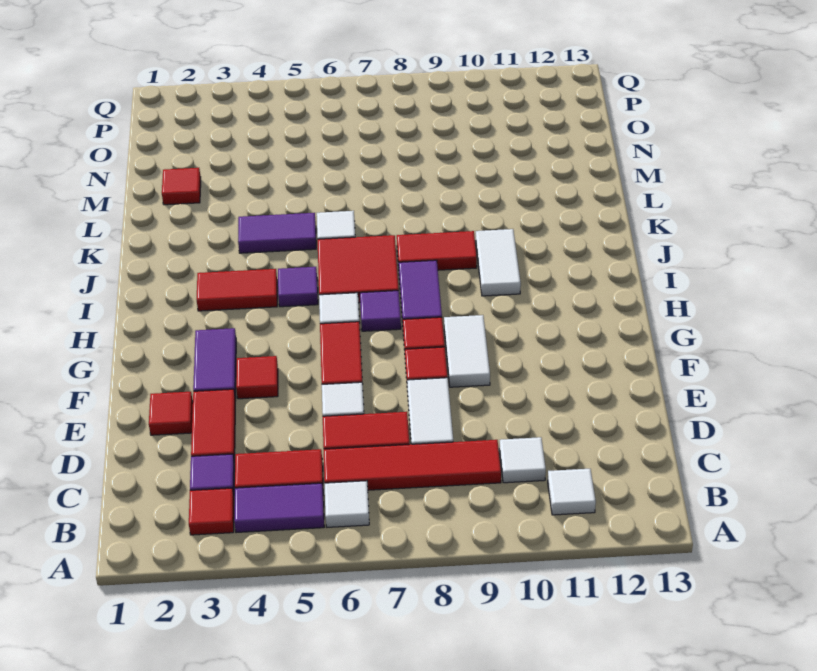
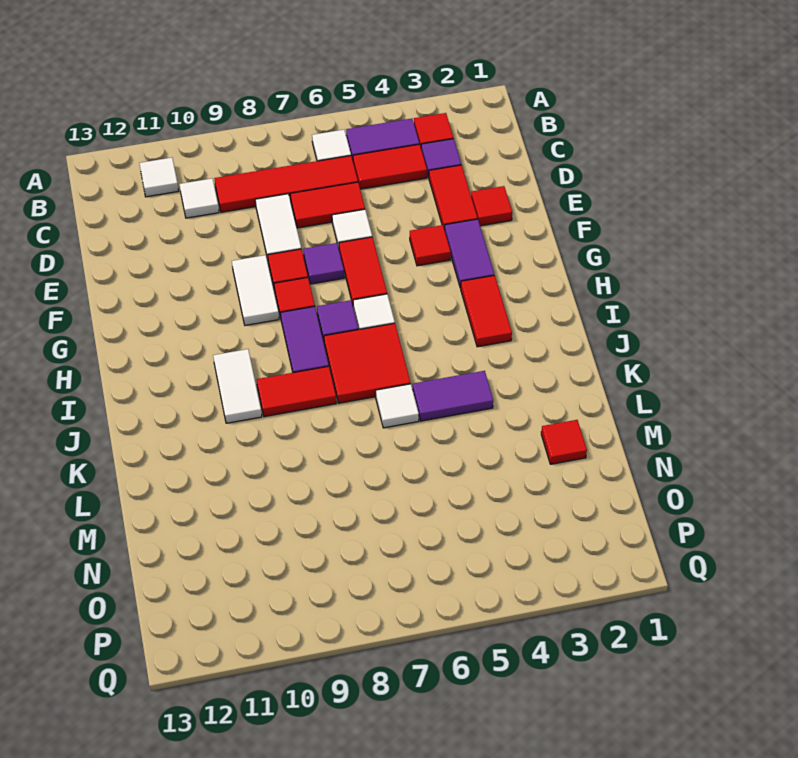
red tile I3:I4 level 1 -> red tile H3:I3 level 1
purple tile I5 level 1 -> purple tile F7 level 1

